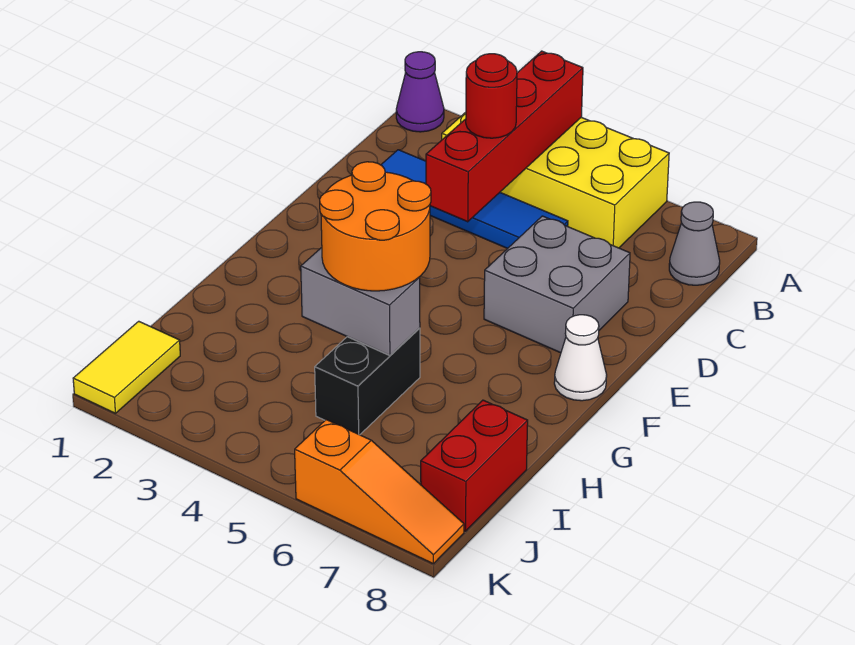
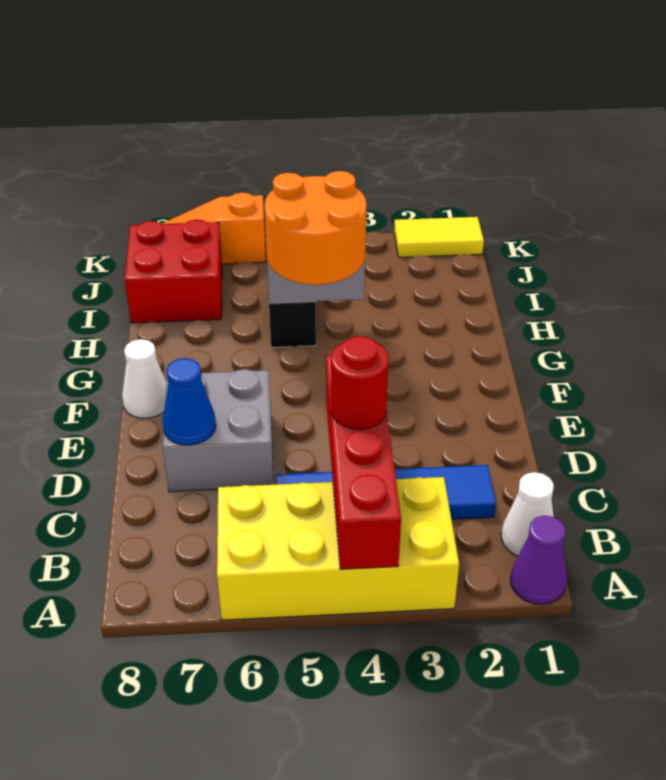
none -> white cone B1 level 1
grey cone B8 level 1 -> none
none -> blue cone D7 level 2
red brick I8:J8 level 1 -> red brick I7:J8 level 1
yellow tile J1:K1 level 1 -> yellow tile K1:K2 level 1

